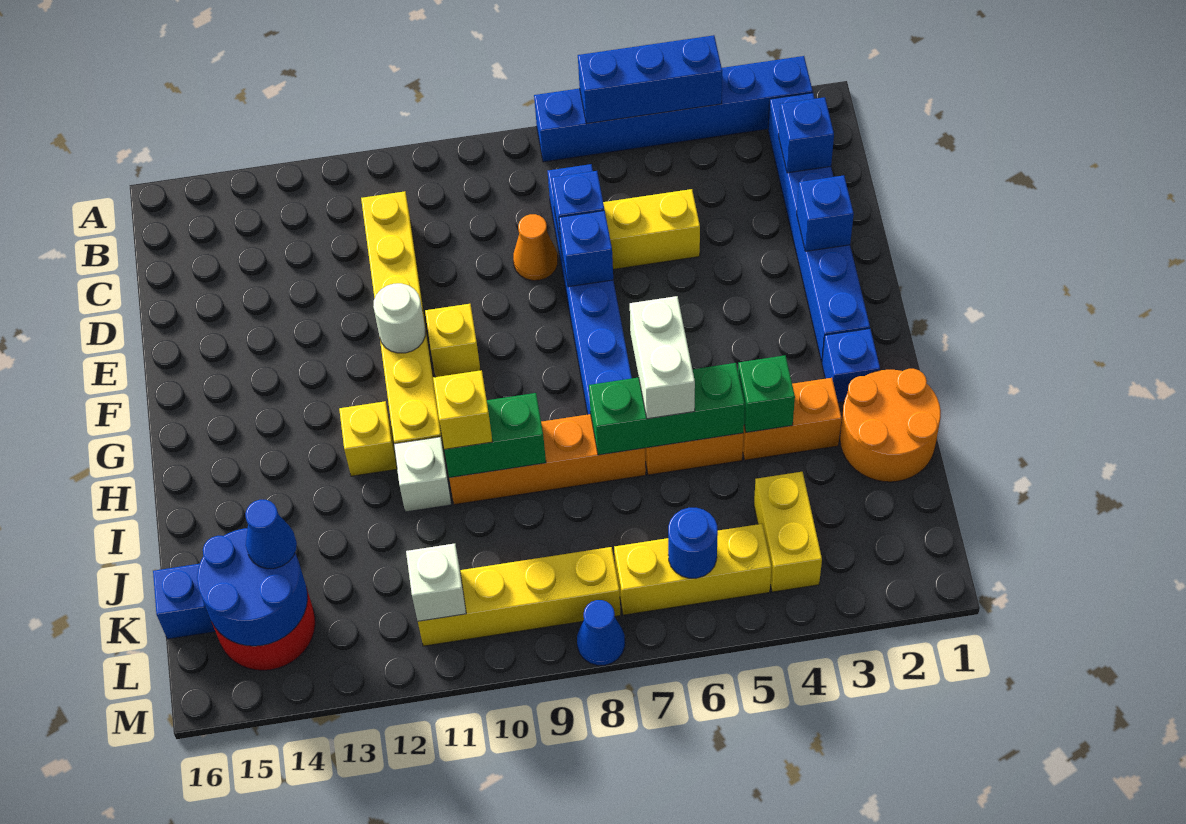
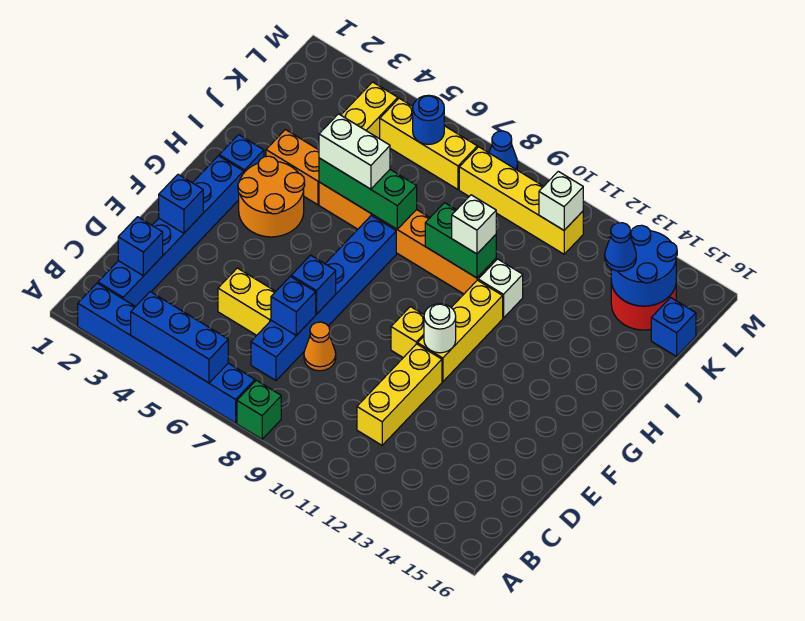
white brick H6:I6 level 3 -> white brick I5:I6 level 3
yellow brick H12 level 1 -> none
orange round brick I1:J2 level 1 -> orange round brick G3:H4 level 1
green brick I4 level 2 -> green brick A8 level 1
yellow brick I10 level 3 -> white brick I10 level 3

